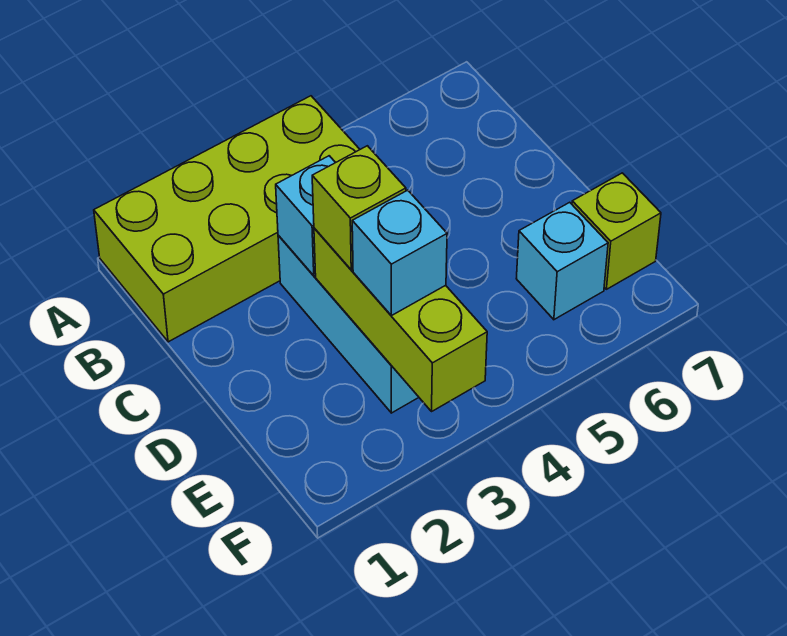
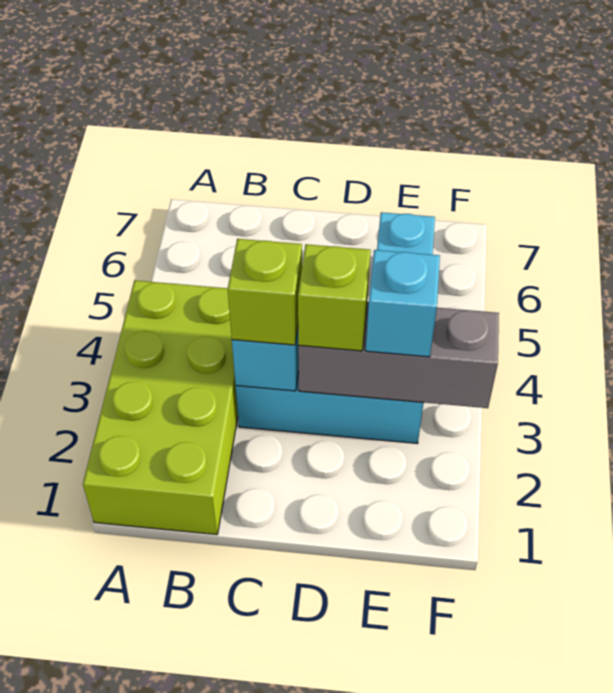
lime brick D3:F3 level 2 -> grey brick D3:F3 level 2
lime brick E7 level 1 -> lime brick C3 level 3

